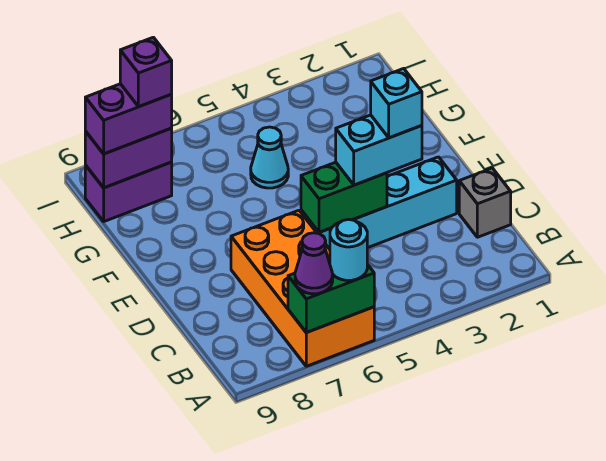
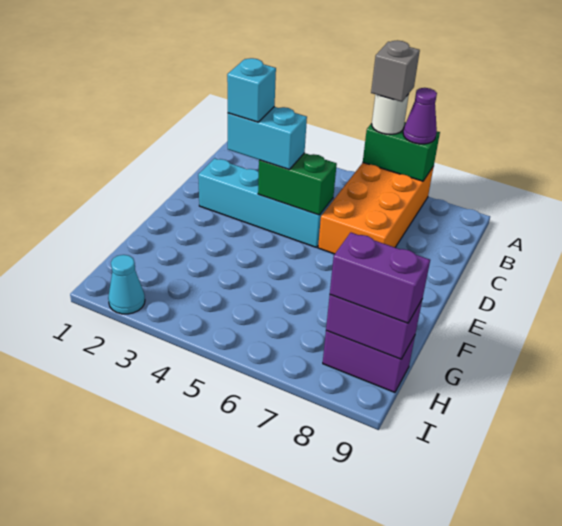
cyan round brick A6 level 3 -> white round brick A6 level 3
grey brick C1 level 1 -> grey brick A6 level 4
cyan cone G5 level 1 -> cyan cone I2 level 1
purple brick H8 level 4 -> none

